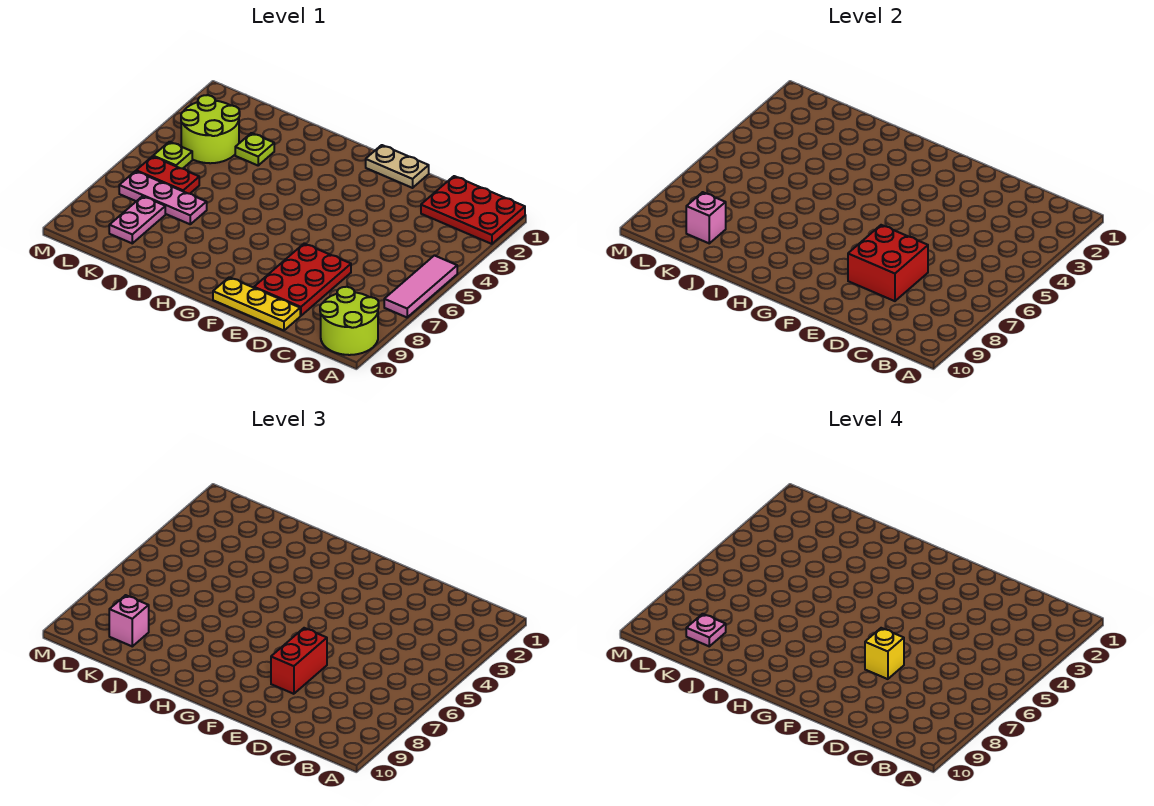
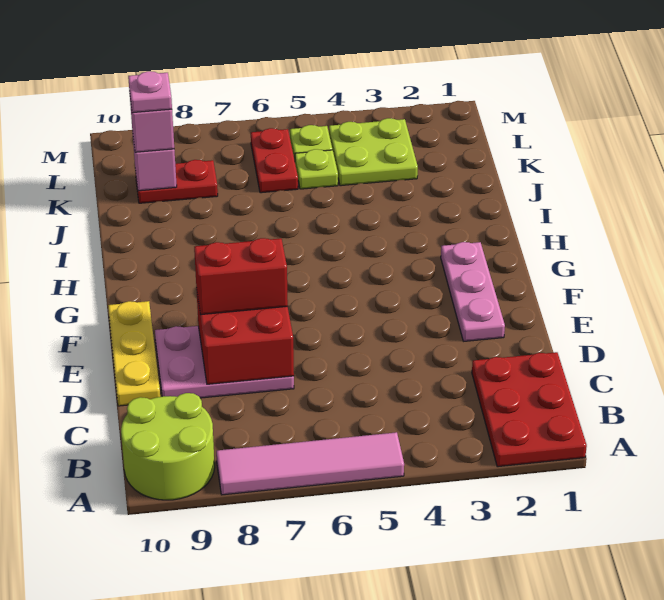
pink tile A5:A7 level 1 -> pink tile A5:A8 level 1
red plate D7:E9 level 1 -> pink plate D7:E9 level 1
tan plate E1:F1 level 1 -> none
yellow brick E7 level 4 -> none
lime plate J3 level 1 -> lime plate K5 level 1
pink plate J7:L7 level 1 -> pink plate E2:G2 level 1
lime round brick K3:L4 level 1 -> lime plate K3:L4 level 1
pink plate K8:K9 level 1 -> red plate K8:K9 level 1

